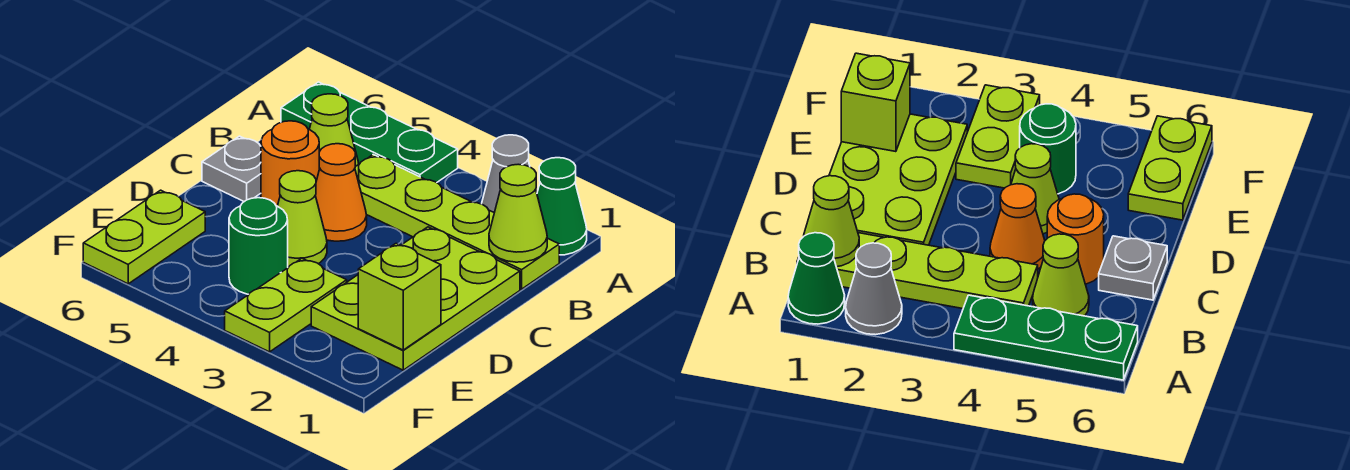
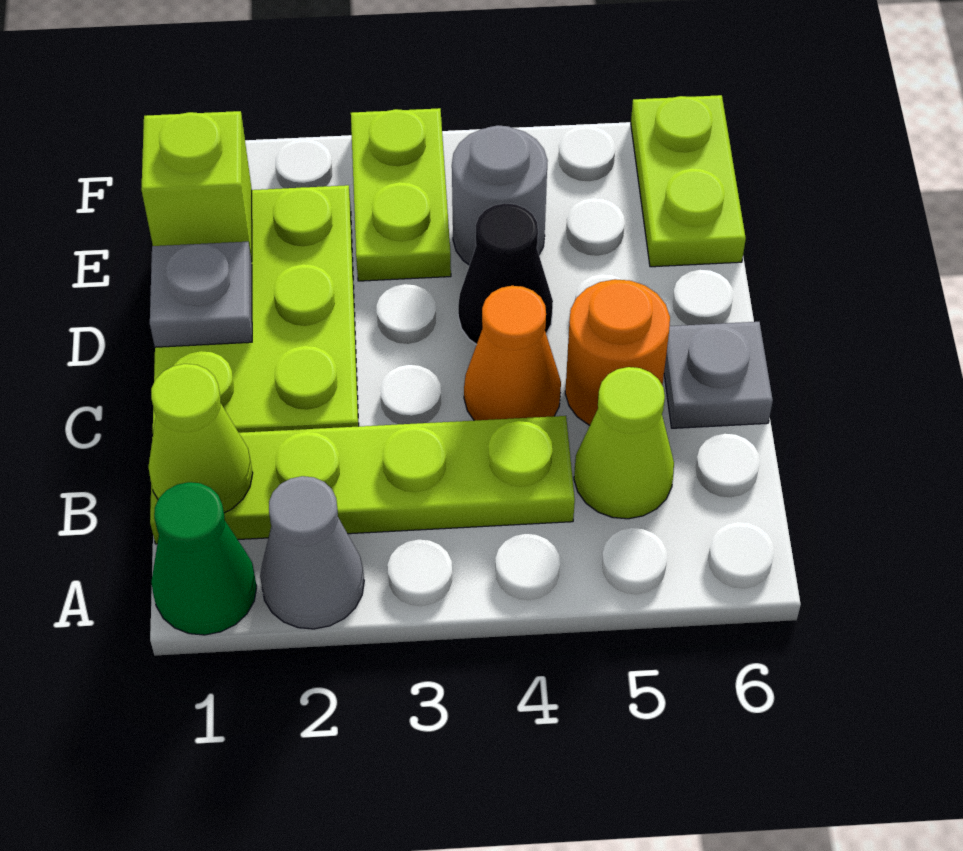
green plate A4:A6 level 1 -> none
none -> grey plate D1 level 2
lime cone D4 level 1 -> black cone D4 level 1
green round brick E4 level 1 -> grey round brick E4 level 1

